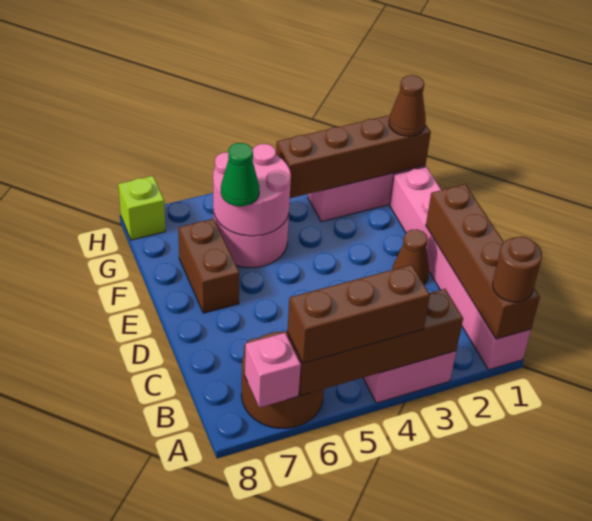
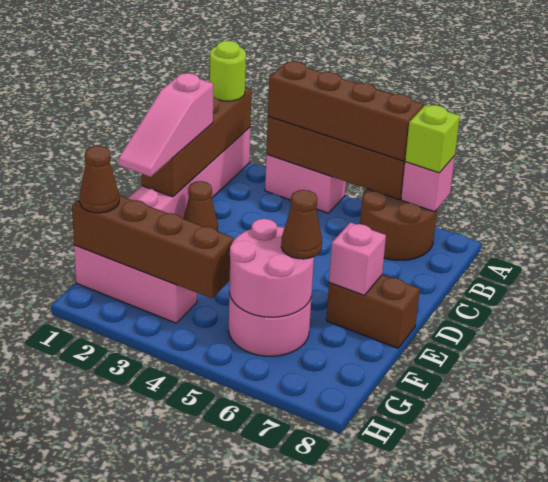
brown round brick A1 level 3 -> lime round brick A1 level 3
brown brick A4:A6 level 3 -> brown brick A3:A6 level 3
none -> pink slope C1:E1 level 3 top C
brown brick E7:F7 level 1 -> brown brick E7:E8 level 1
none -> pink brick E7 level 2
green cone F6 level 3 -> brown cone F6 level 3
lime brick H8 level 1 -> lime brick A7 level 3

